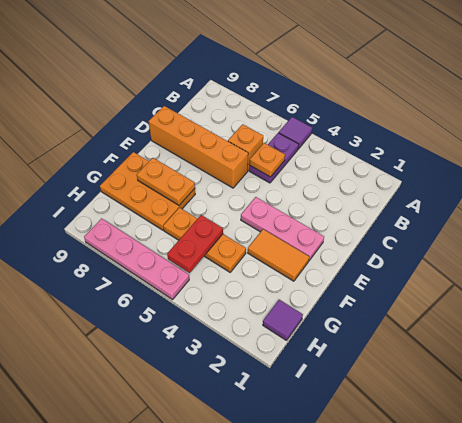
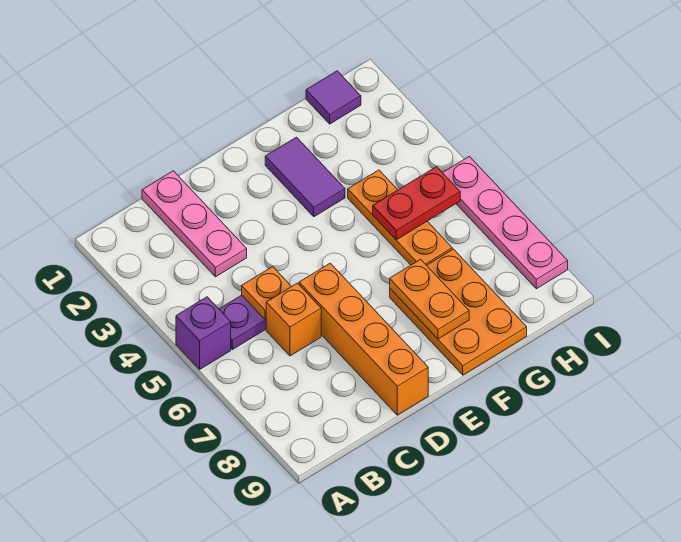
purple tile A5 level 1 -> purple brick A5 level 1
pink plate E2:E4 level 1 -> pink plate C1:C3 level 1
orange tile F2:F3 level 1 -> purple tile F2:F3 level 1

